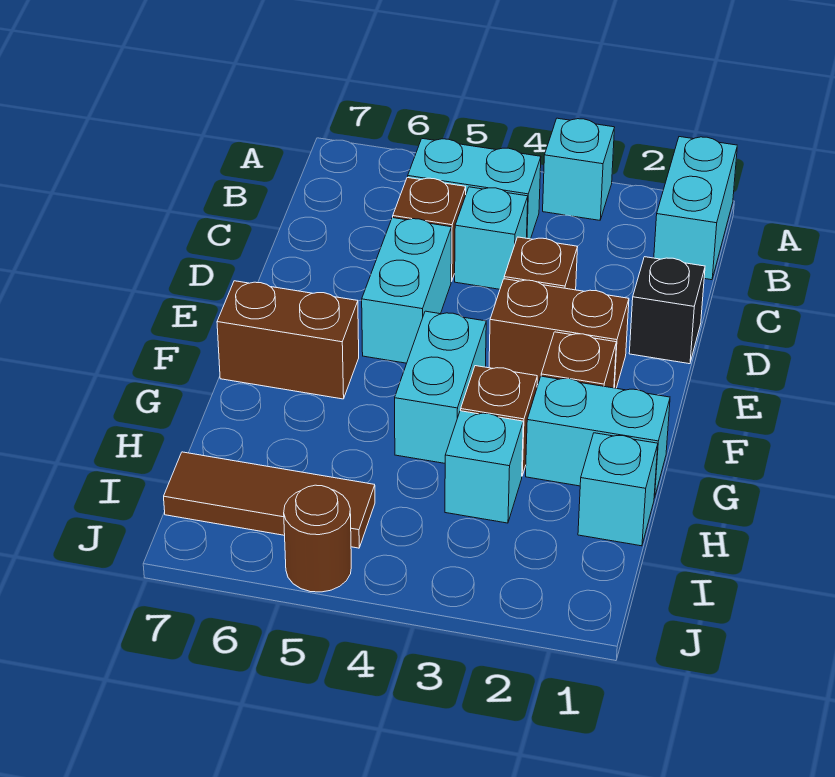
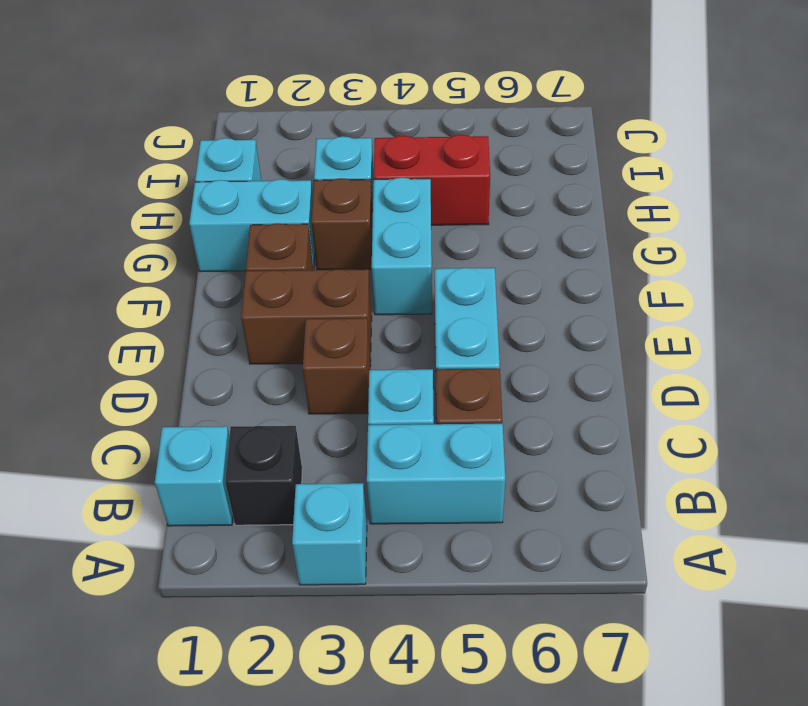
cyan brick A1:B1 level 1 -> cyan brick B1 level 1
black brick D1 level 1 -> black brick B2 level 1
brown brick F6:F7 level 1 -> none
none -> red brick H4:H5 level 1
brown tile I5:I7 level 1 -> none
brown round brick J5 level 1 -> none

